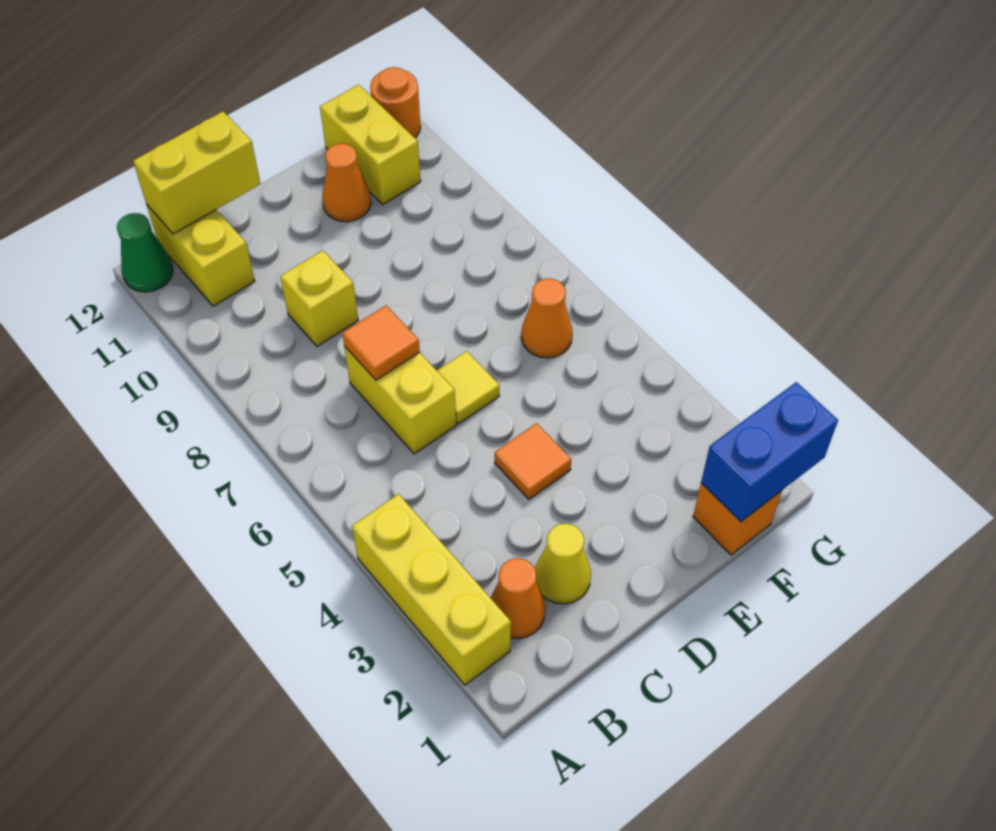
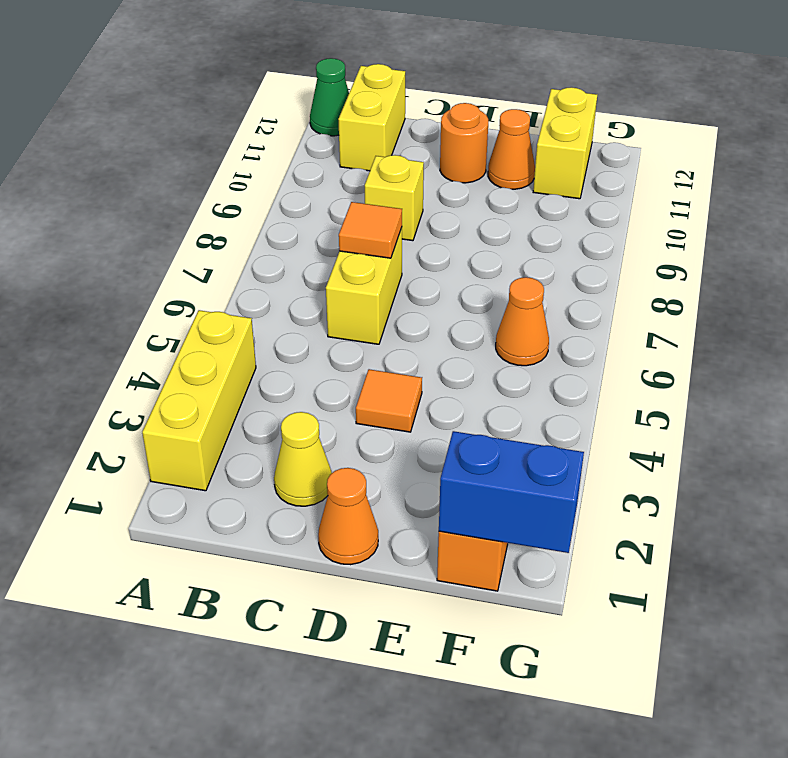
orange cone B2 level 1 -> orange cone D1 level 1
yellow brick B12:C12 level 2 -> none
yellow tile D6 level 1 -> none
orange round brick G12 level 1 -> orange round brick D11 level 1

